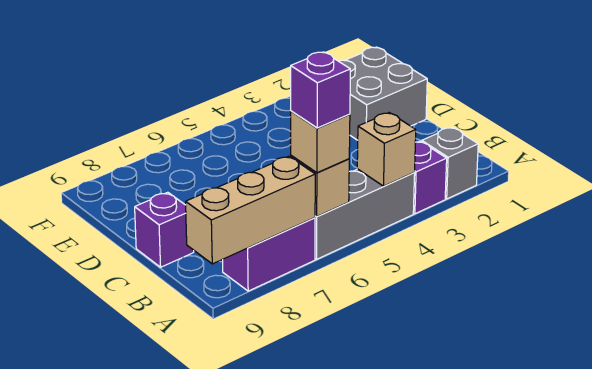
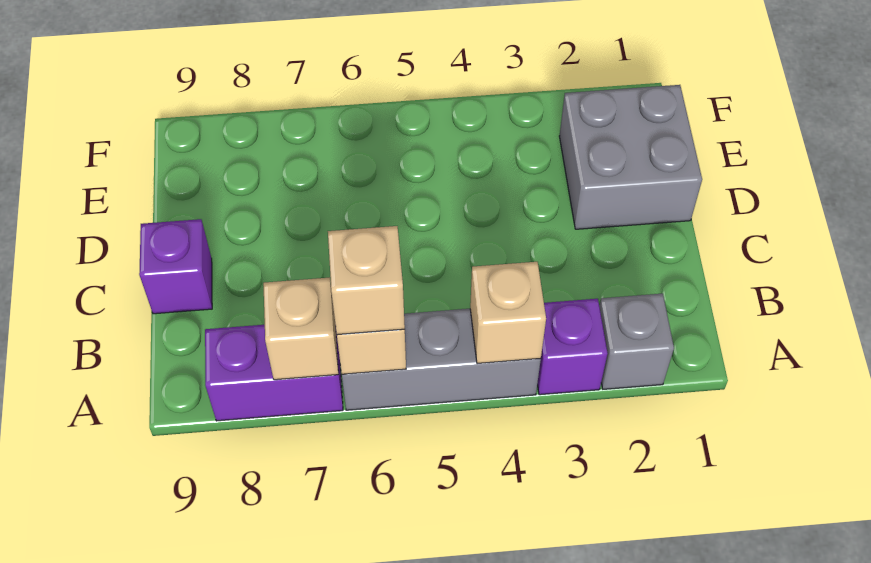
purple brick A6 level 4 -> none
tan brick A7:A9 level 2 -> tan brick A7 level 2

